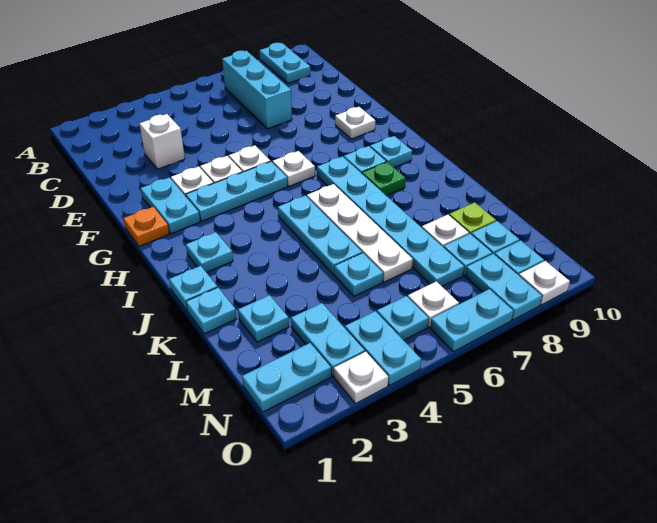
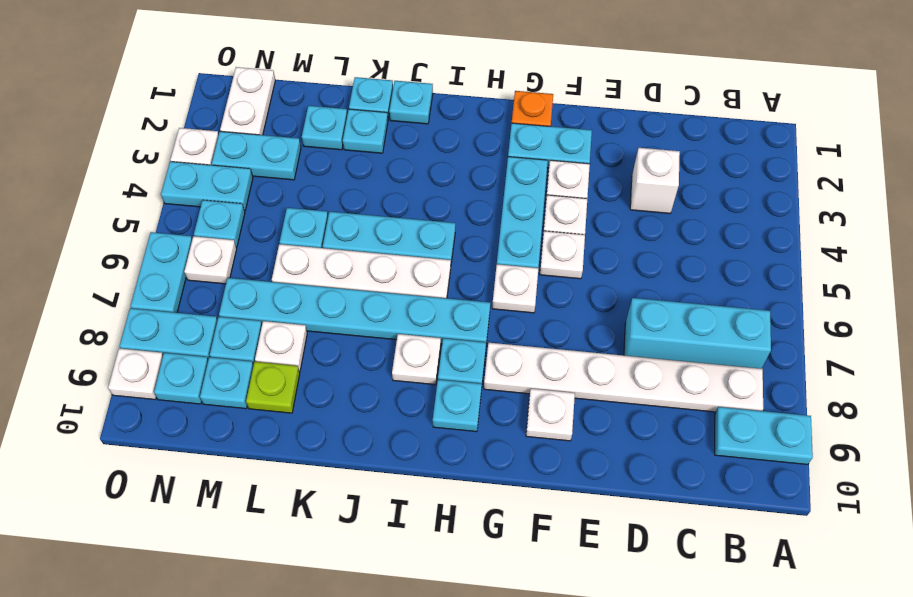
none -> white plate B8:G8 level 1
cyan plate I2 level 1 -> cyan plate K2 level 1
green plate I8 level 1 -> white plate I8 level 1
cyan plate N1:N2 level 1 -> white plate N1:N2 level 1

